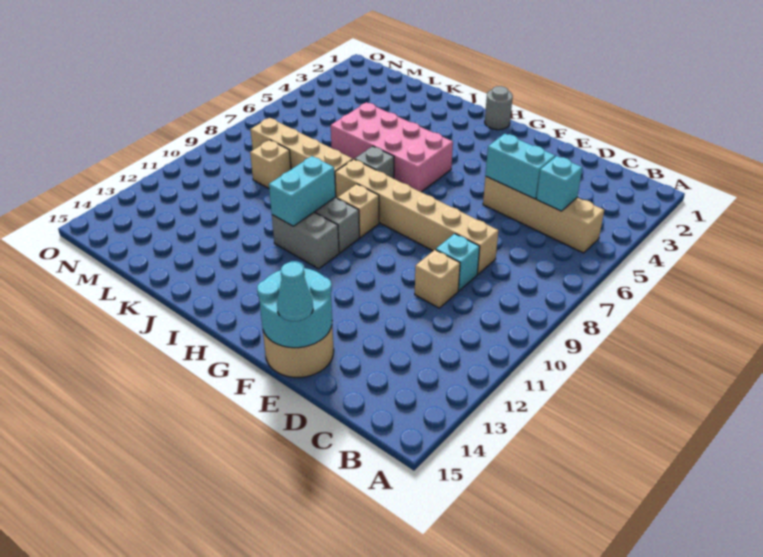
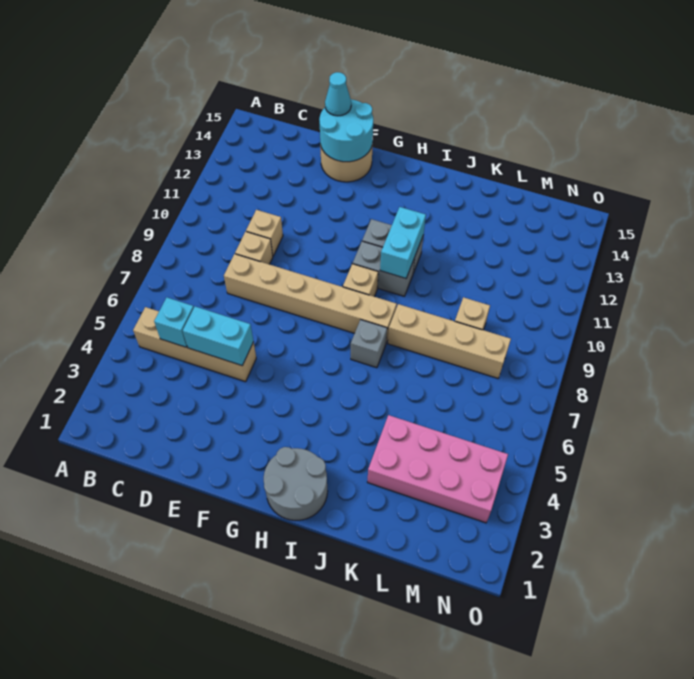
cyan brick D9 level 1 -> tan brick D9 level 1
grey round brick H1 level 1 -> grey round brick H1:I2 level 1
pink brick H5:K6 level 1 -> pink brick K3:N4 level 1

